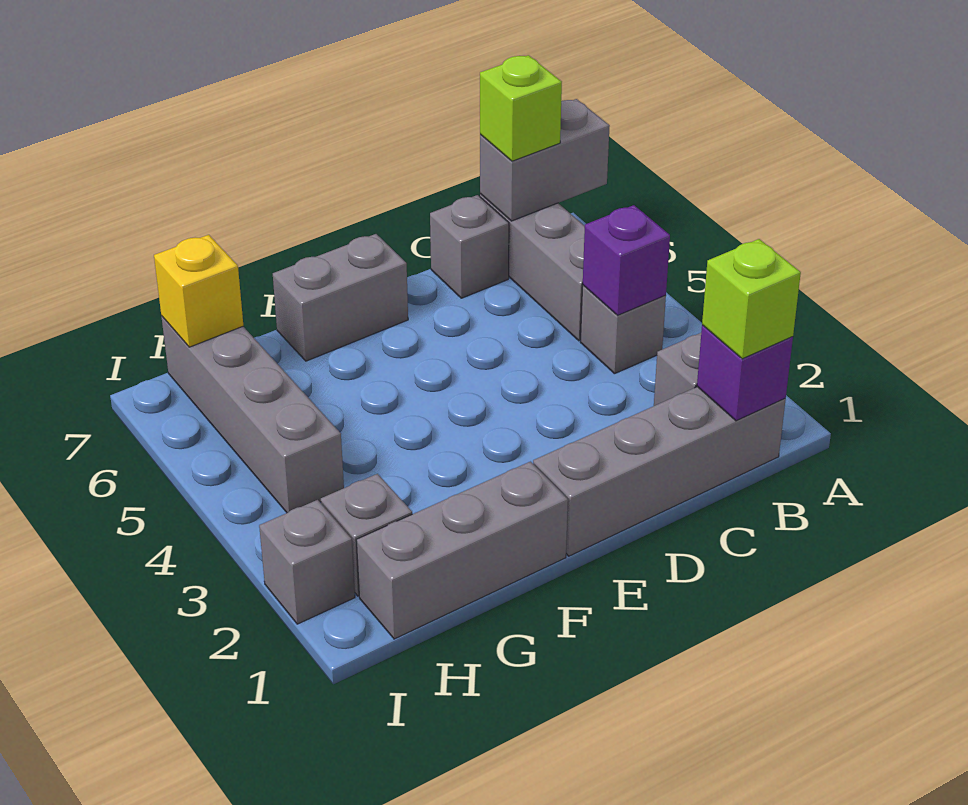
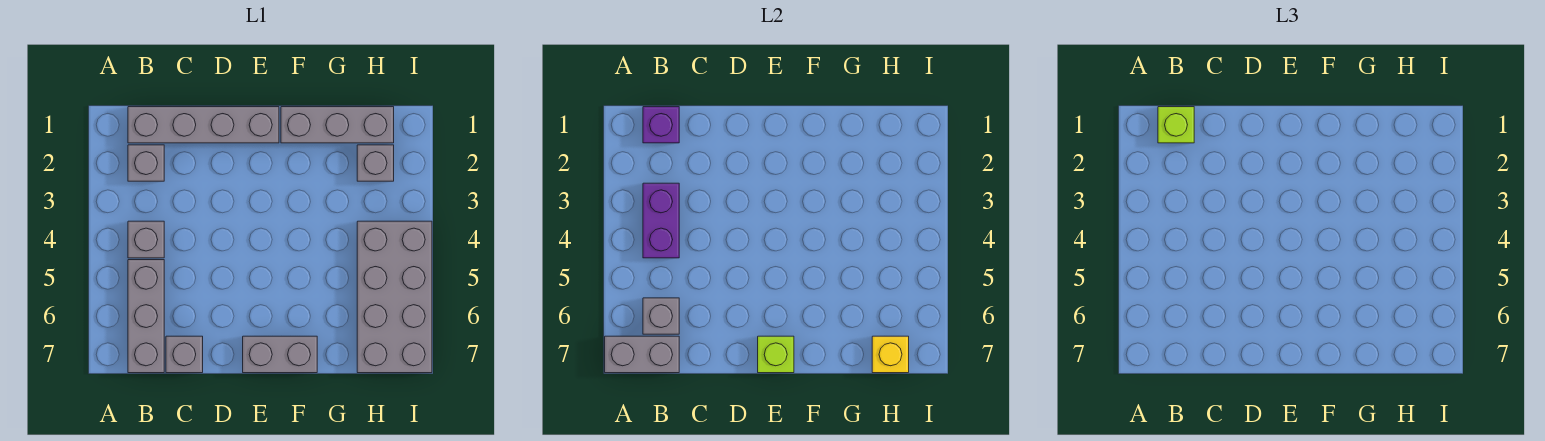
purple brick B4 level 2 -> purple brick B3:B4 level 2
lime brick B7 level 3 -> lime brick E7 level 2
grey brick H4:H7 level 1 -> grey brick H4:I7 level 1
grey brick I2 level 1 -> grey brick B6 level 2

